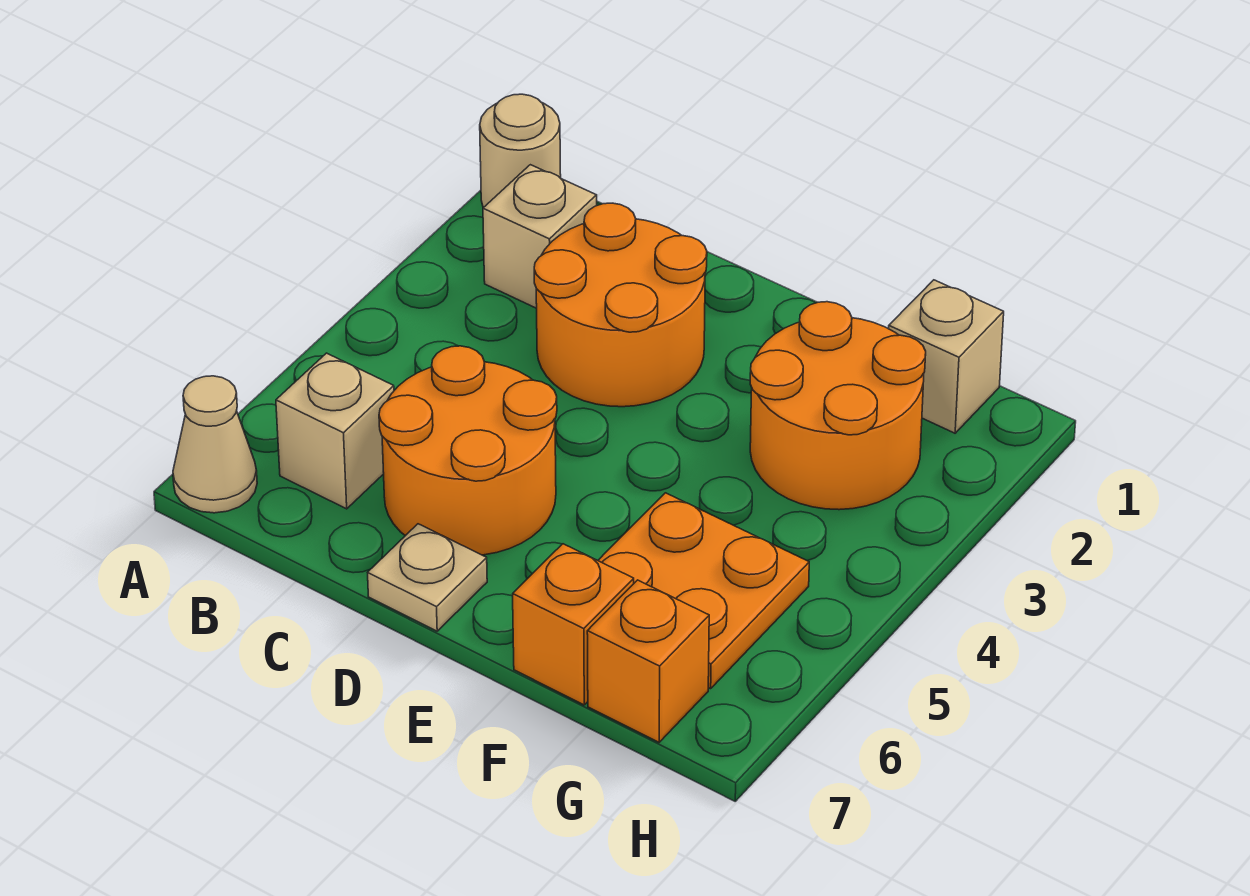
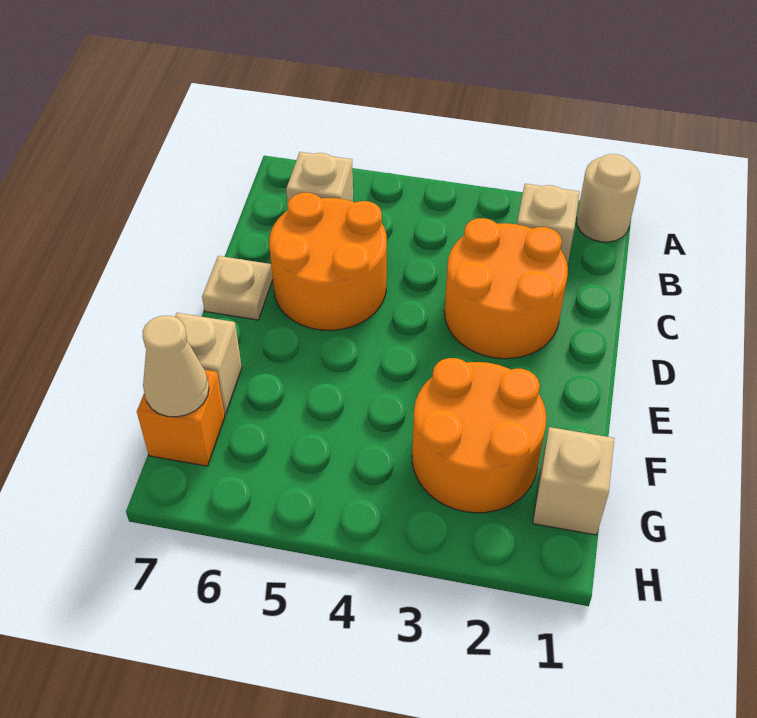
tan cone A7 level 1 -> tan cone G7 level 2
orange plate F5:G6 level 1 -> none
orange brick F7 level 1 -> tan brick F7 level 1

